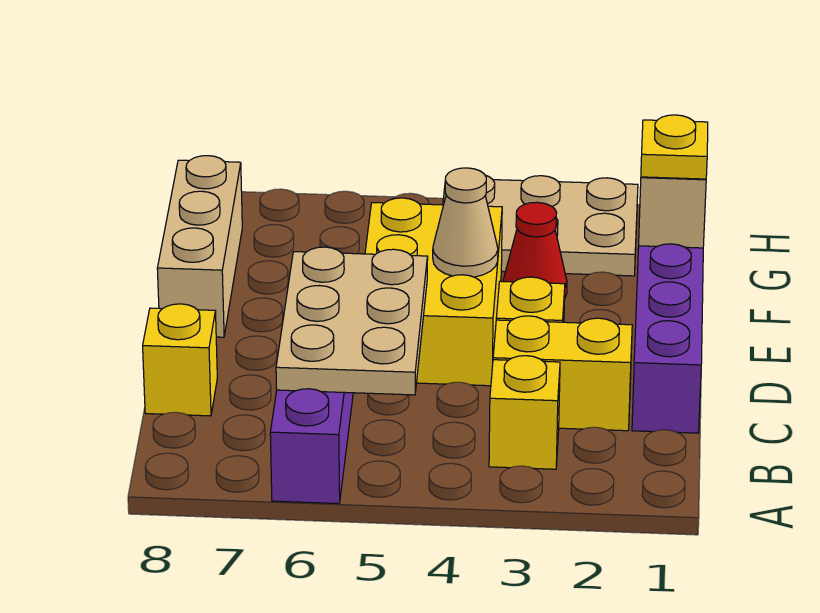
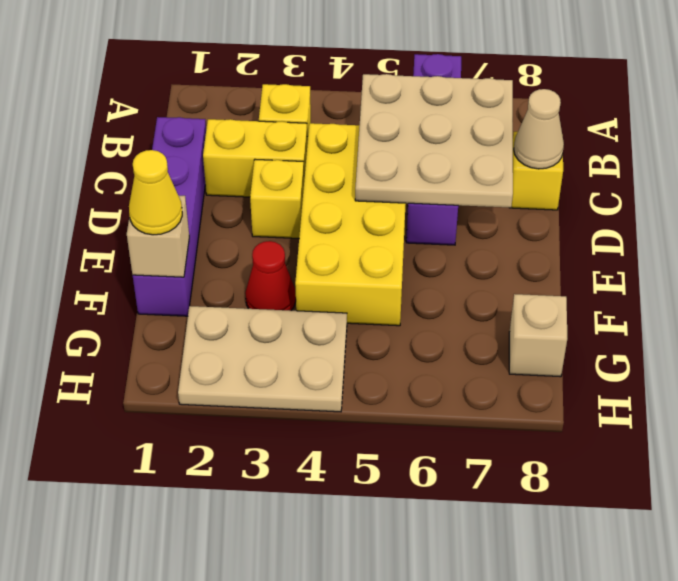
tan plate B5:D6 level 2 -> tan plate B5:D7 level 2
yellow brick D4:F5 level 1 -> yellow brick C4:F5 level 1
tan cone E4 level 2 -> tan cone C8 level 2
tan brick E8:G8 level 1 -> tan brick G8 level 1
yellow plate F1 level 3 -> yellow cone F1 level 3

